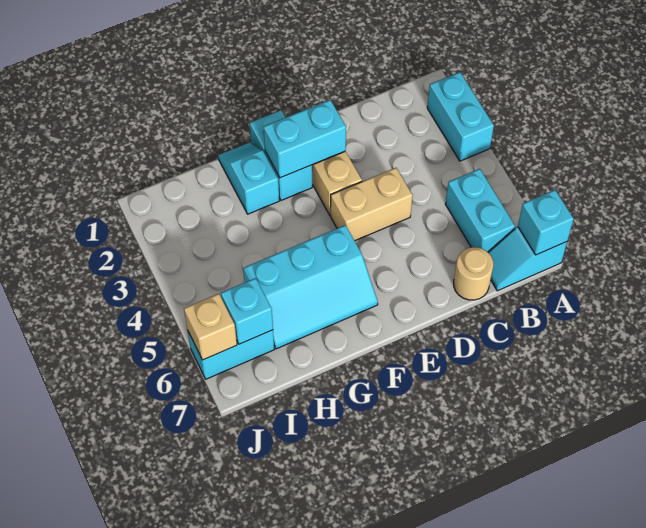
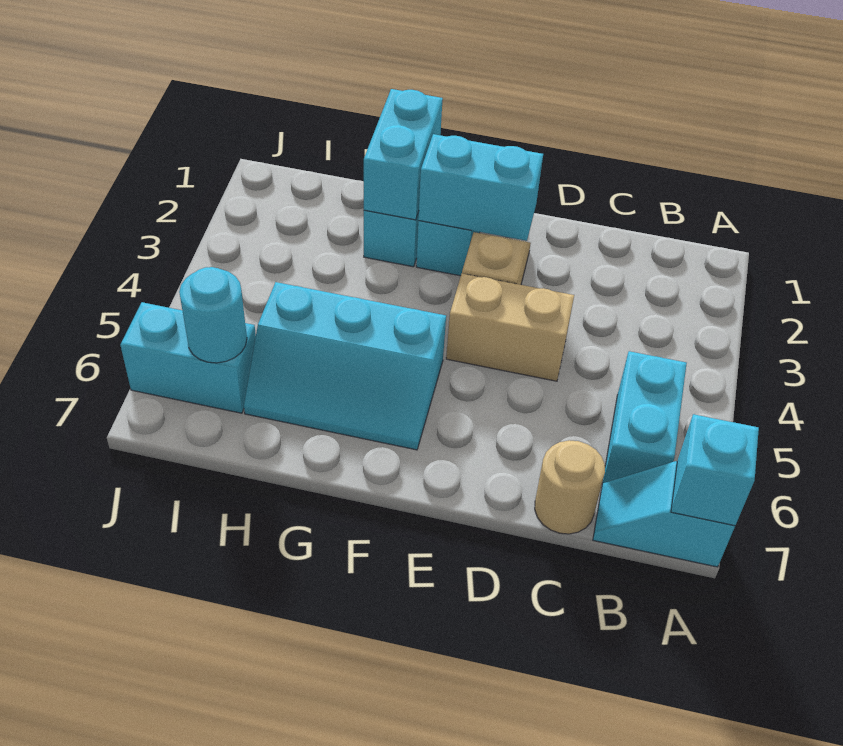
cyan brick A2:A3 level 1 -> cyan brick G1:G2 level 2
cyan brick I6 level 2 -> cyan round brick I6 level 2
tan brick J6 level 2 -> none

